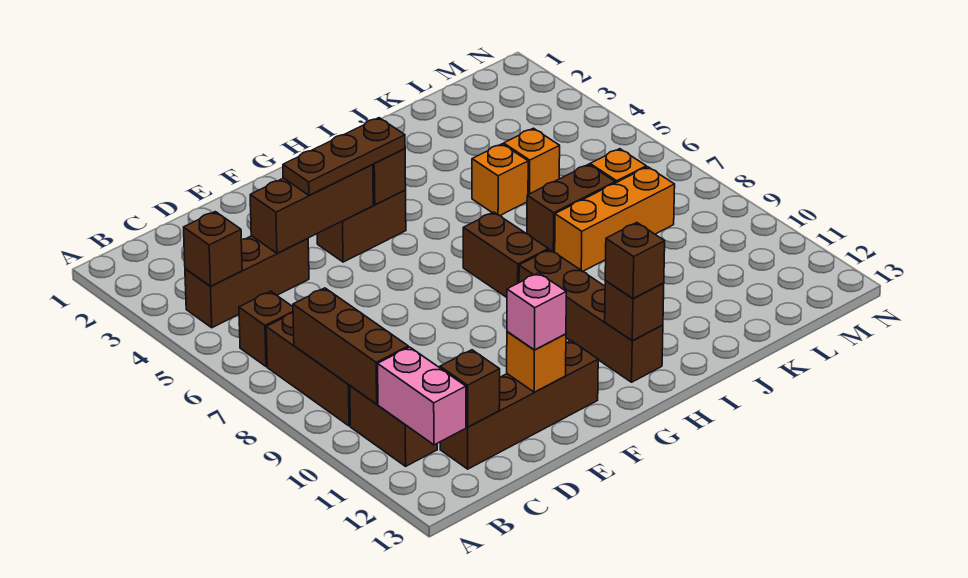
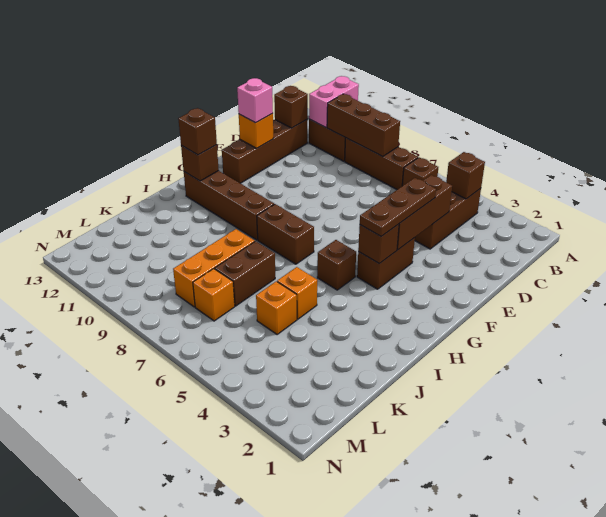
pink brick B11:B12 level 2 -> pink brick A11:B11 level 2
none -> brown brick H5 level 1

